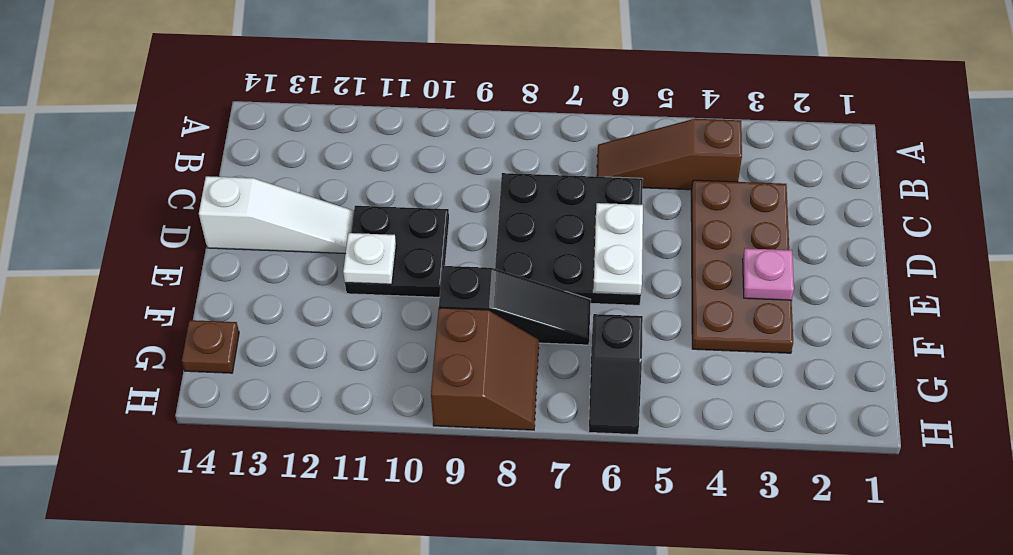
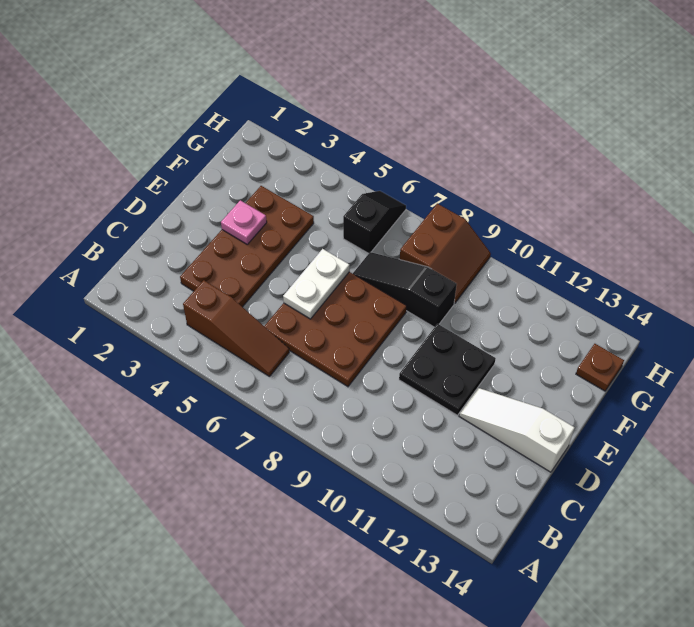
black plate C6:E8 level 1 -> brown plate C6:E8 level 1
white plate E11 level 2 -> none
brown slope G8:H9 level 1 top 9 -> brown slope G8:H9 level 1 top 8

